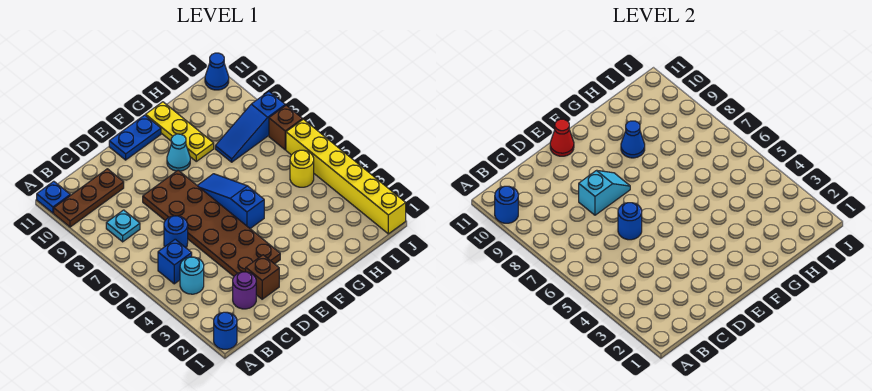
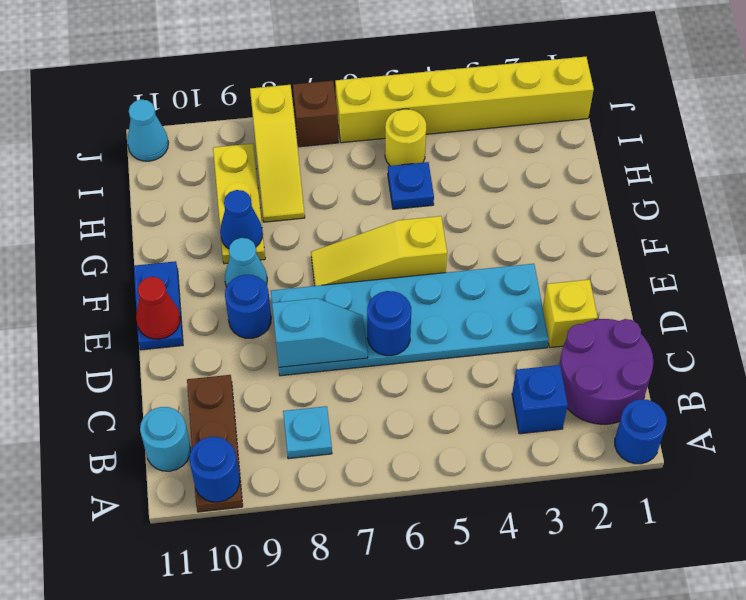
blue plate A11 level 1 -> blue plate H5 level 1
cyan round brick B4 level 1 -> cyan round brick B11 level 1
blue brick B5 level 1 -> blue brick B3 level 1
purple round brick C2 level 1 -> purple round brick B1:C2 level 1
blue round brick C6 level 1 -> blue round brick E9 level 1
brown brick D2 level 1 -> yellow brick D2 level 1
brown plate D3:E8 level 1 -> cyan plate D3:E8 level 1
cyan slope D8:E8 level 2 top D -> cyan slope D7:D8 level 2 top 8
blue slope F5:F7 level 1 top 5 -> yellow slope F5:F7 level 1 top 5
yellow plate G9:G11 level 1 -> yellow plate G9:I9 level 1
blue slope H8:J8 level 1 top J -> yellow slope H8:J8 level 1 top J
blue cone J11 level 1 -> cyan cone J11 level 1

